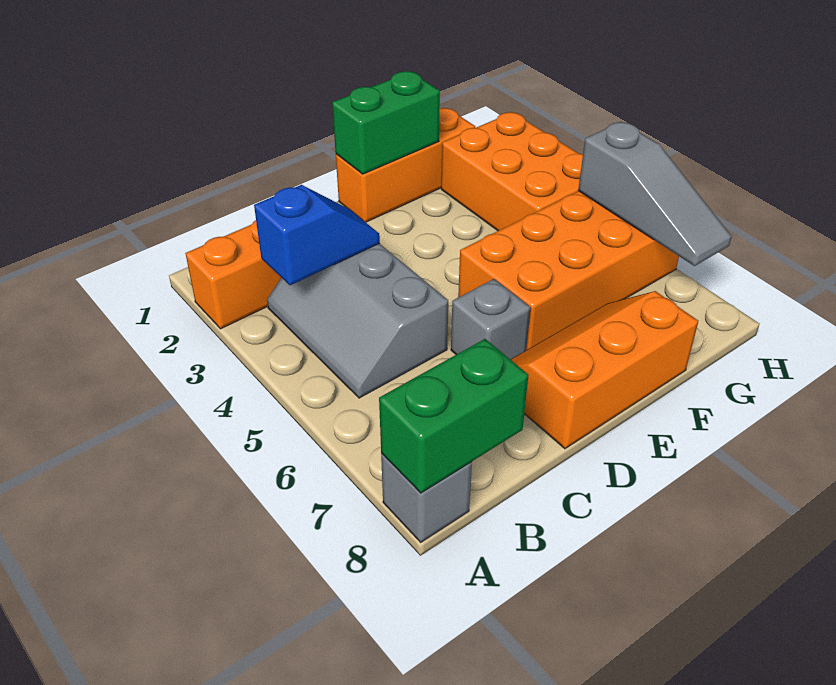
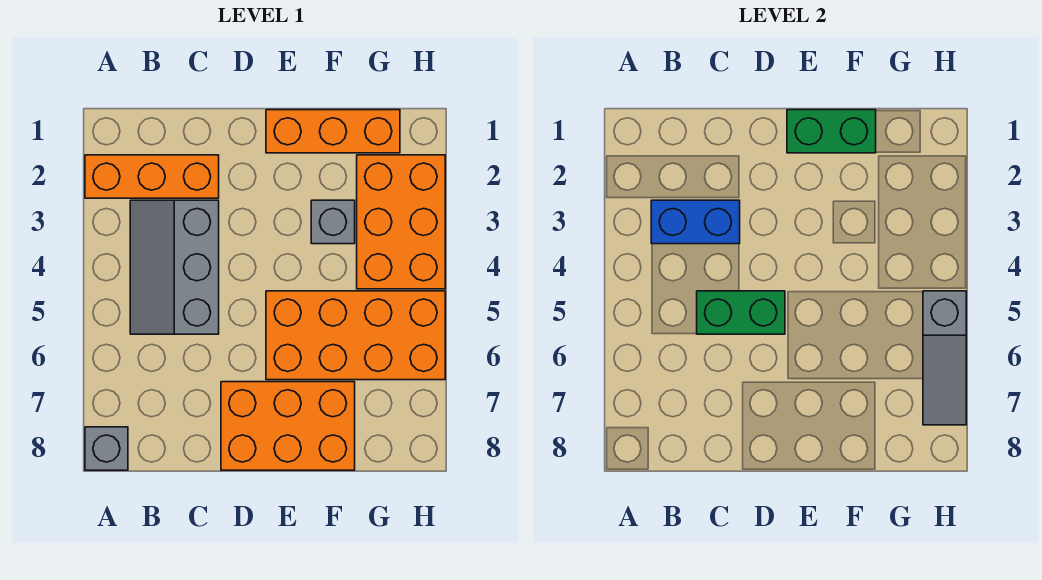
green brick A8:B8 level 2 -> green brick C5:D5 level 2
blue slope B3:C3 level 2 top B -> blue brick B3:C3 level 2
grey brick D6 level 1 -> grey brick F3 level 1
orange slope D7:F8 level 1 top 8 -> orange brick D7:F8 level 1

